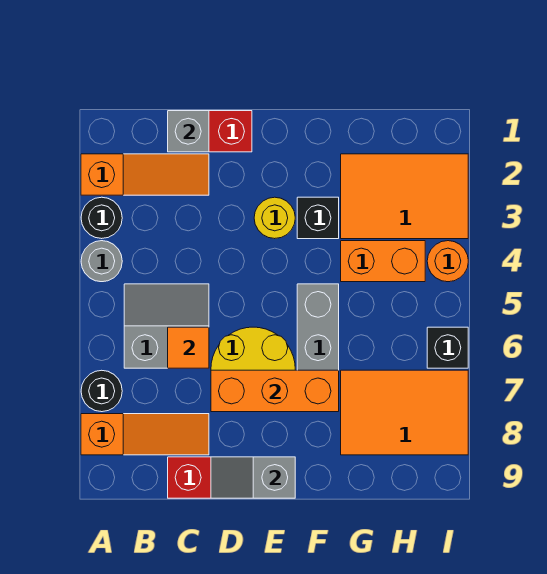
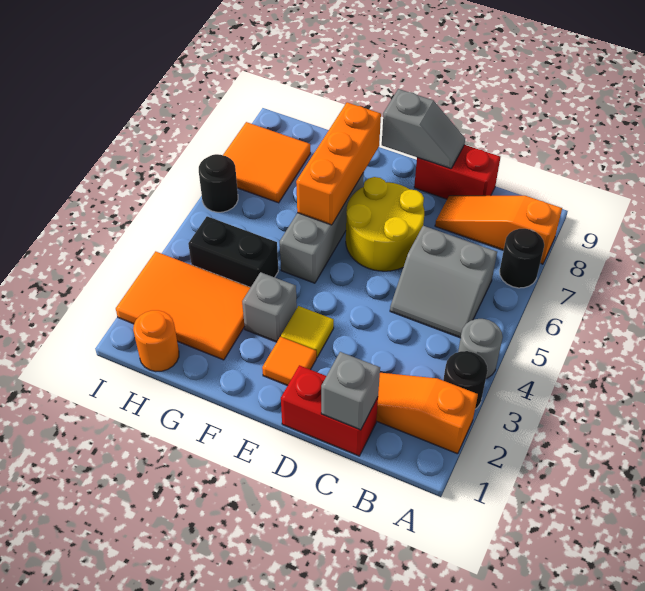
orange tile C6 level 2 -> orange tile E2 level 1
orange brick D7:F7 level 2 -> orange brick F6:F8 level 2
yellow round brick E3 level 1 -> yellow tile E3 level 1
black brick F3 level 1 -> grey brick F3 level 1
orange brick G4:H4 level 1 -> black brick G4:H4 level 1
orange tile G7:I8 level 1 -> orange tile H7:I8 level 1
orange round brick I4 level 1 -> orange round brick H1 level 1
black brick I6 level 1 -> black round brick I6 level 1

